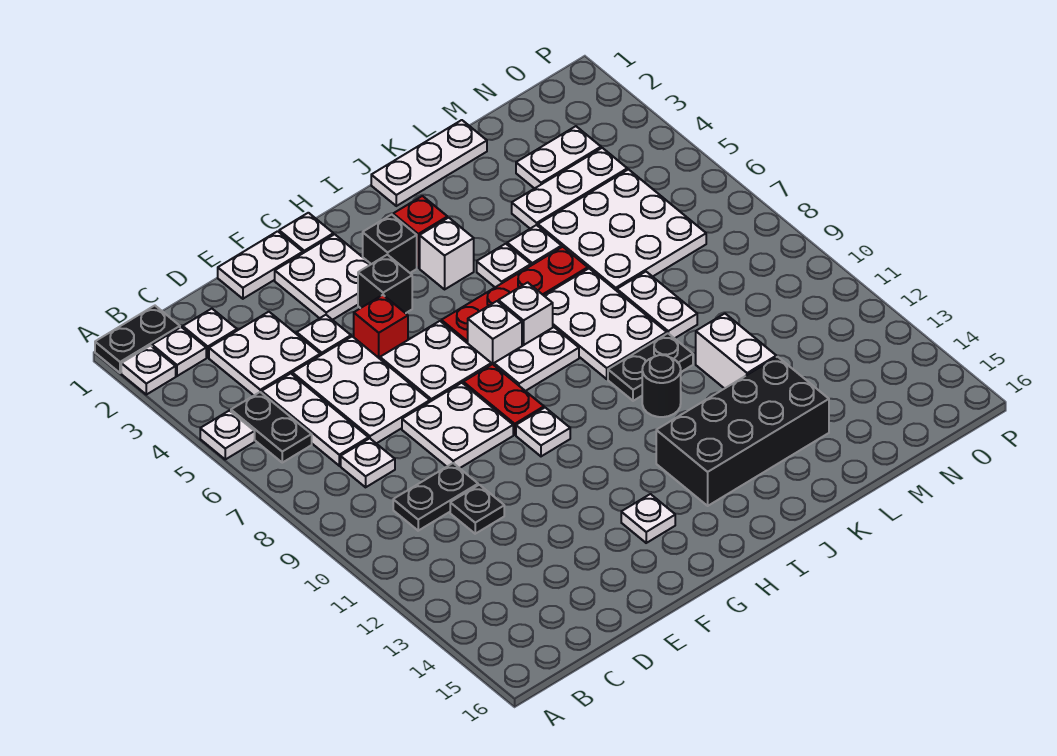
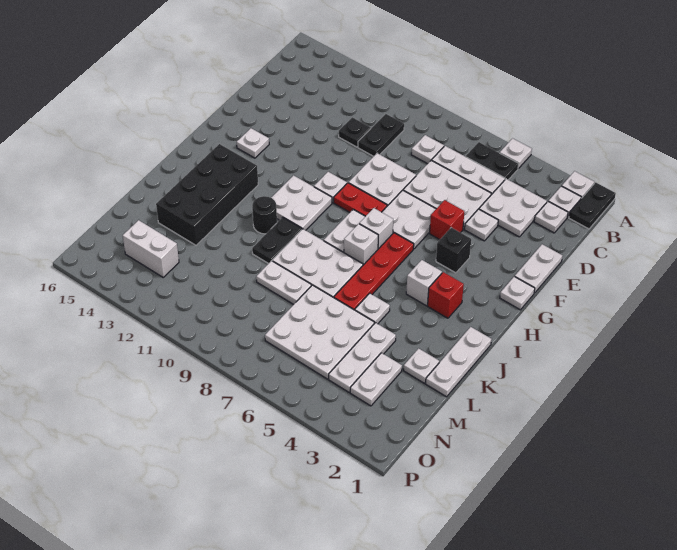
white plate F2:G3 level 1 -> white plate H10:I11 level 1
black brick H3 level 1 -> none
white plate J5 level 1 -> white plate L2 level 1
white brick L11:L12 level 1 -> white brick N13:N14 level 1

